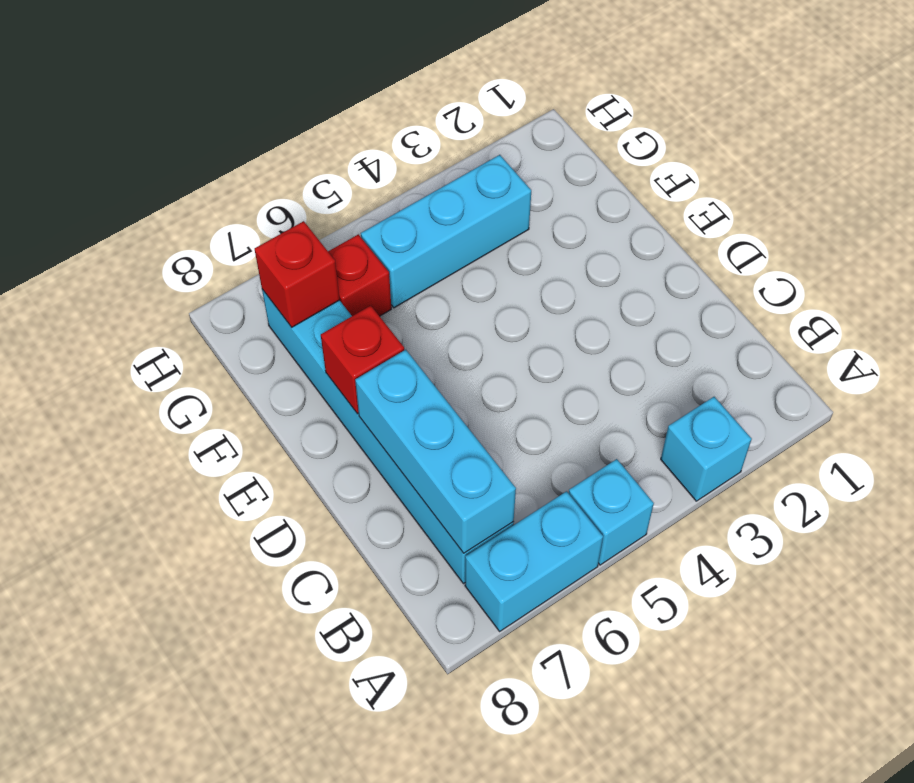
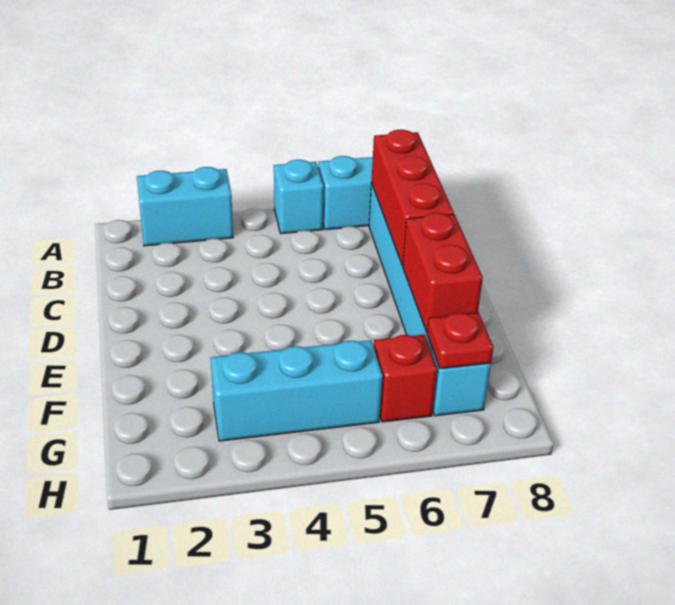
cyan brick A3 level 1 -> cyan brick A2:A3 level 1
cyan brick B7:D7 level 2 -> red brick B7:D7 level 2
red brick E7 level 2 -> red brick E7:F7 level 2
red brick G7 level 2 -> red plate G7 level 2

